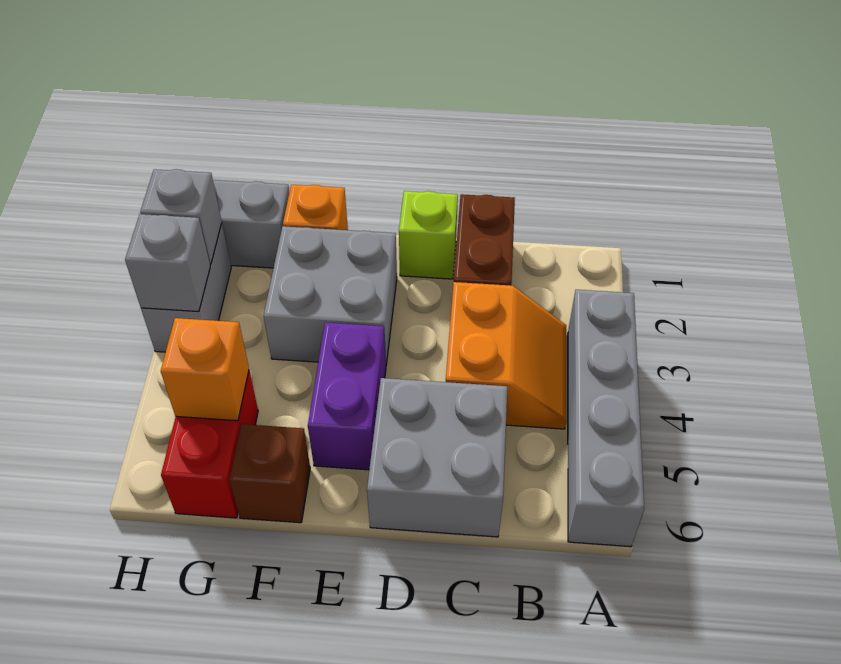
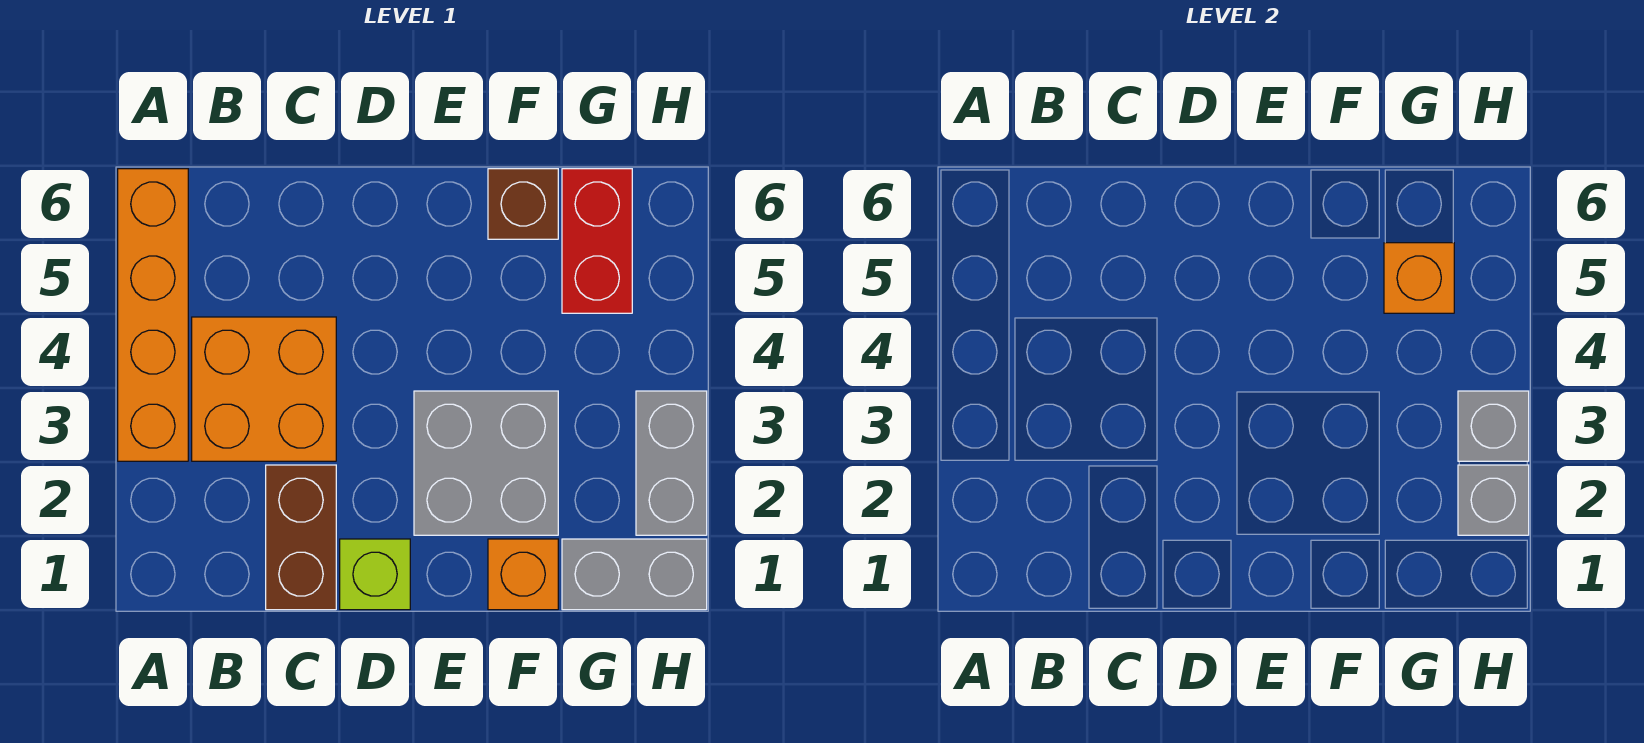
grey brick A3:A6 level 1 -> orange brick A3:A6 level 1
orange slope B3:C4 level 1 top C -> orange brick B3:C4 level 1
grey brick C5:D6 level 1 -> none
purple brick E4:E5 level 1 -> none

